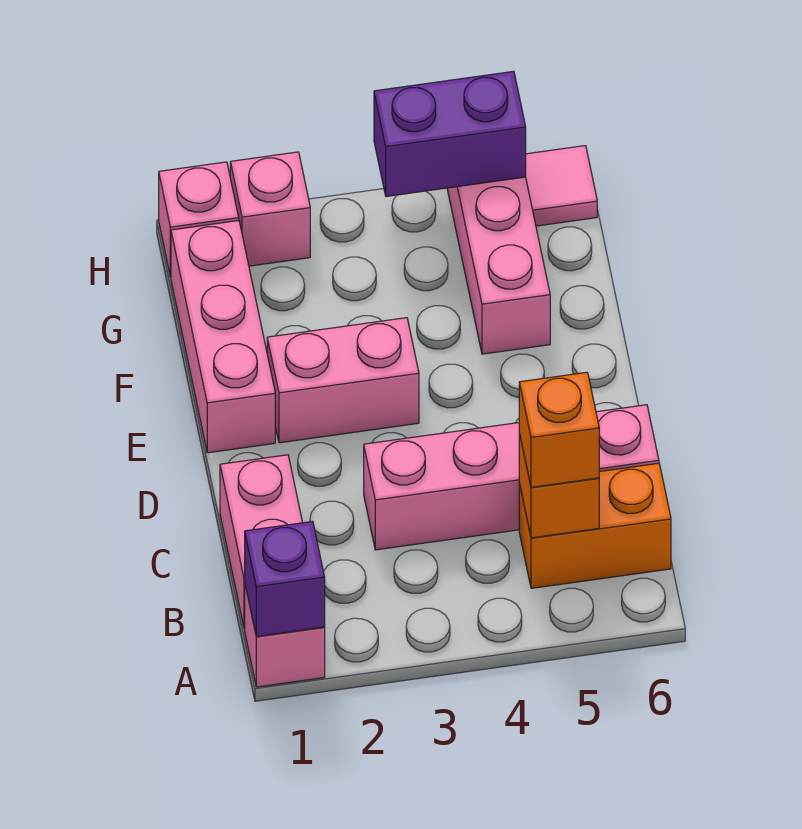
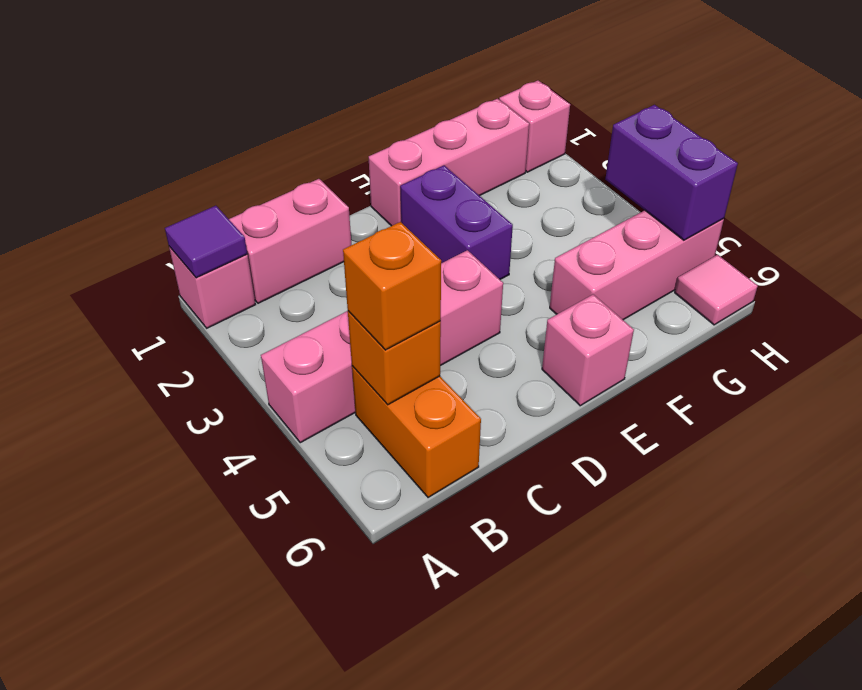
purple brick A1 level 2 -> purple tile A1 level 2
pink brick C3:C6 level 1 -> pink brick A4:D4 level 1
pink brick E2:E3 level 1 -> purple brick E2:E3 level 1
pink brick H2 level 1 -> pink brick E6 level 1

